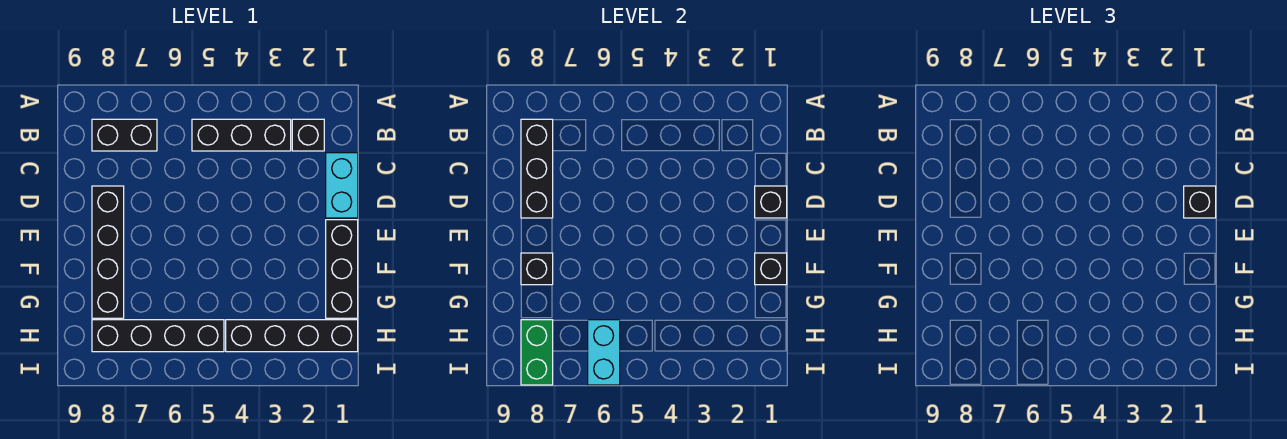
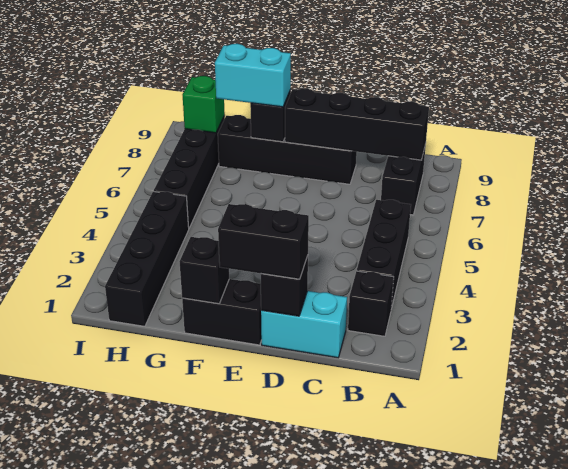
black brick B8:D8 level 2 -> black brick B8:E8 level 2
black brick D1 level 3 -> black brick D1:E1 level 3
black brick E1:G1 level 1 -> black brick E1:F1 level 1
cyan brick H6:I6 level 2 -> cyan brick F8:G8 level 3
green brick H8:I8 level 2 -> green brick H8 level 2

